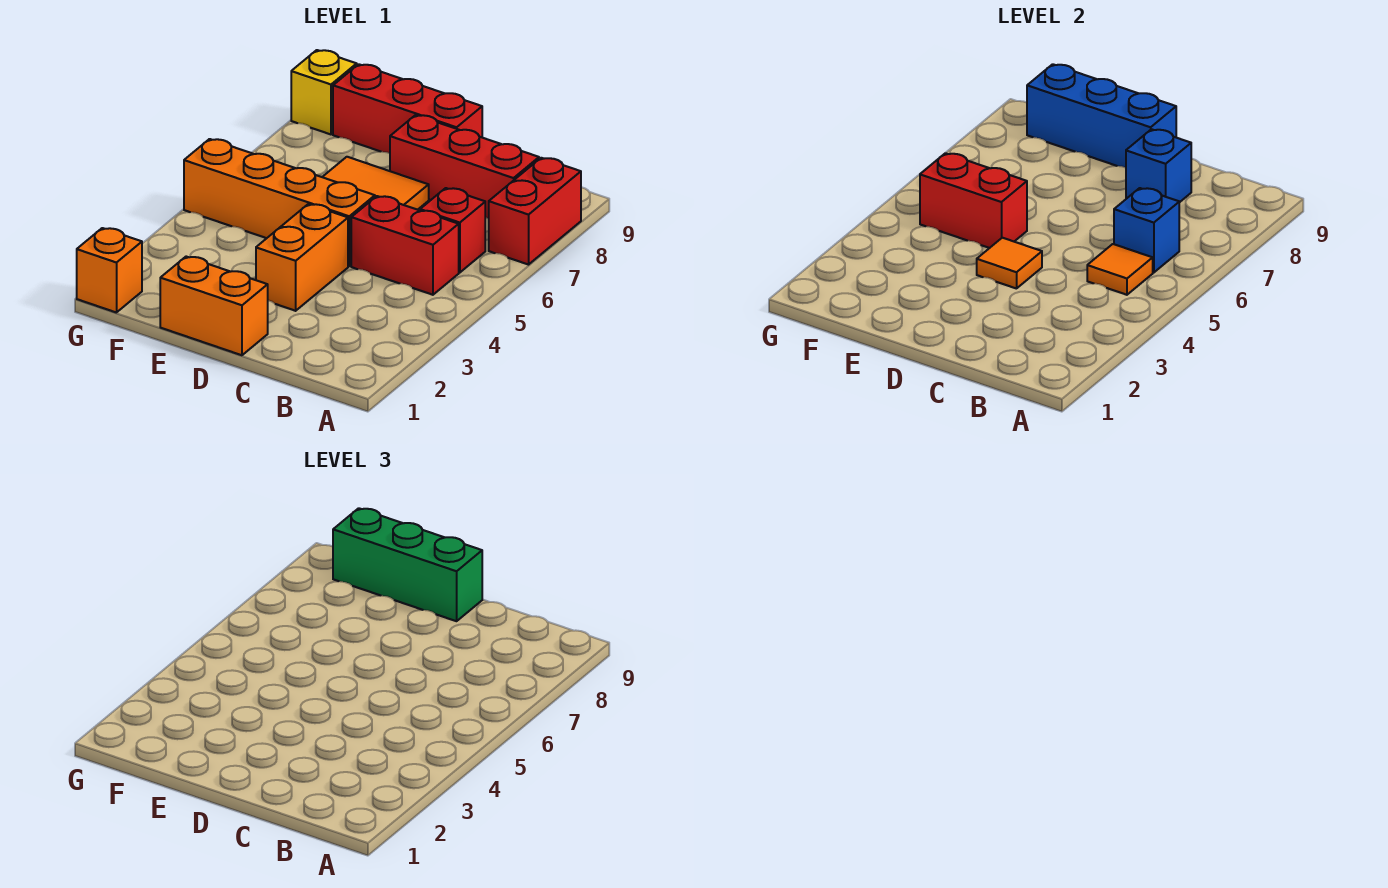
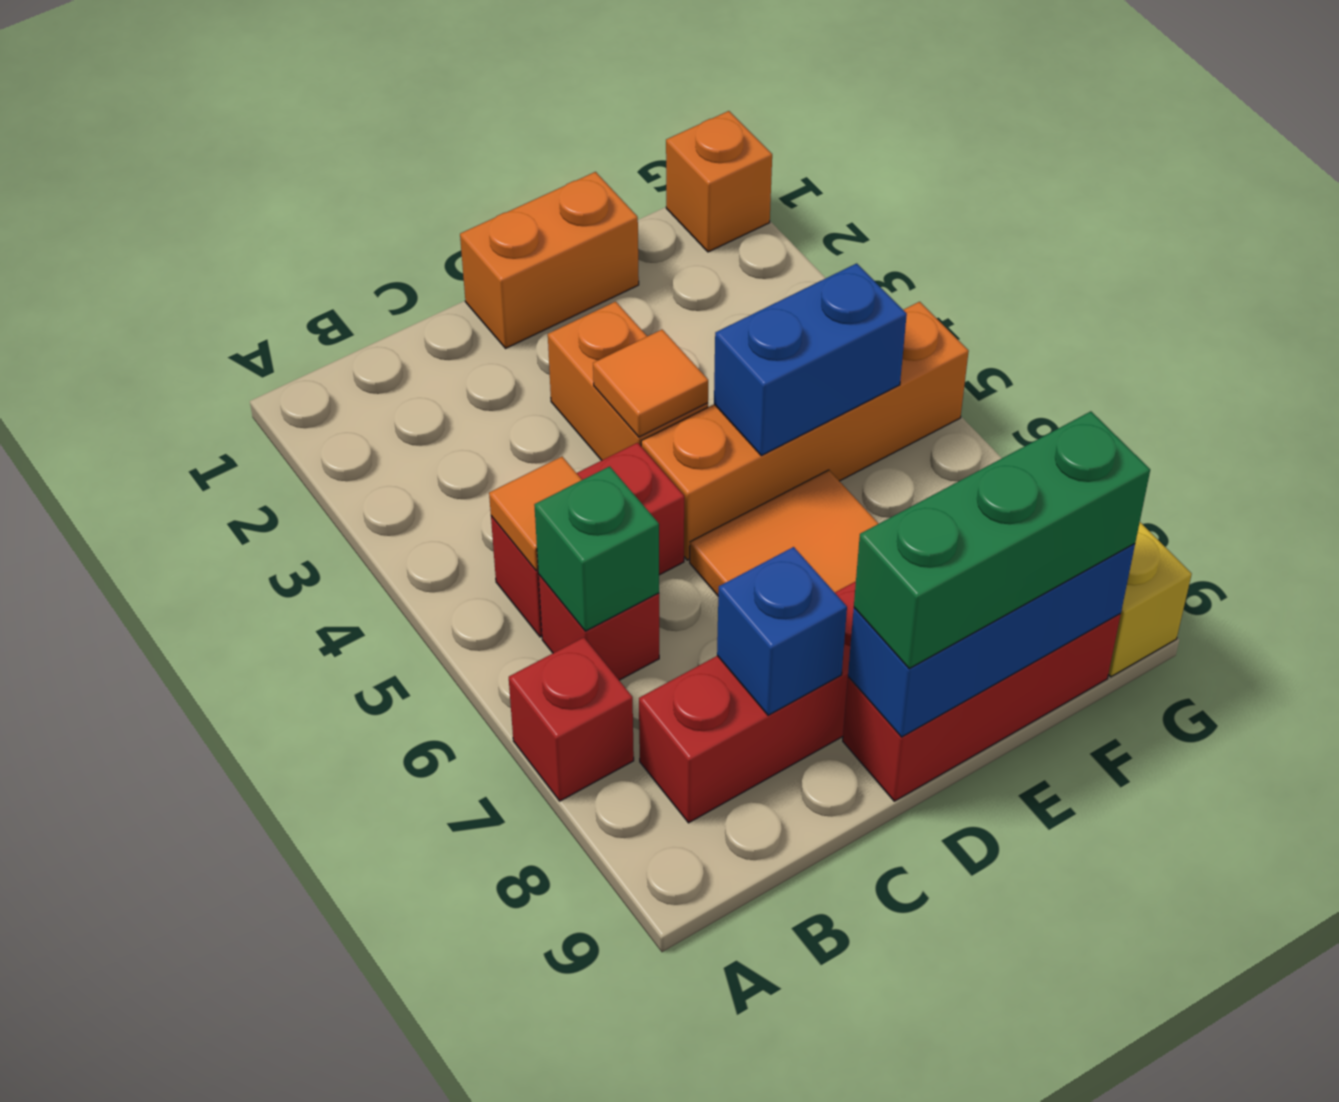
red brick A7:A8 level 1 -> red brick A7 level 1
blue brick B6 level 2 -> green brick B6 level 2
red brick E5:F5 level 2 -> blue brick E5:F5 level 2

